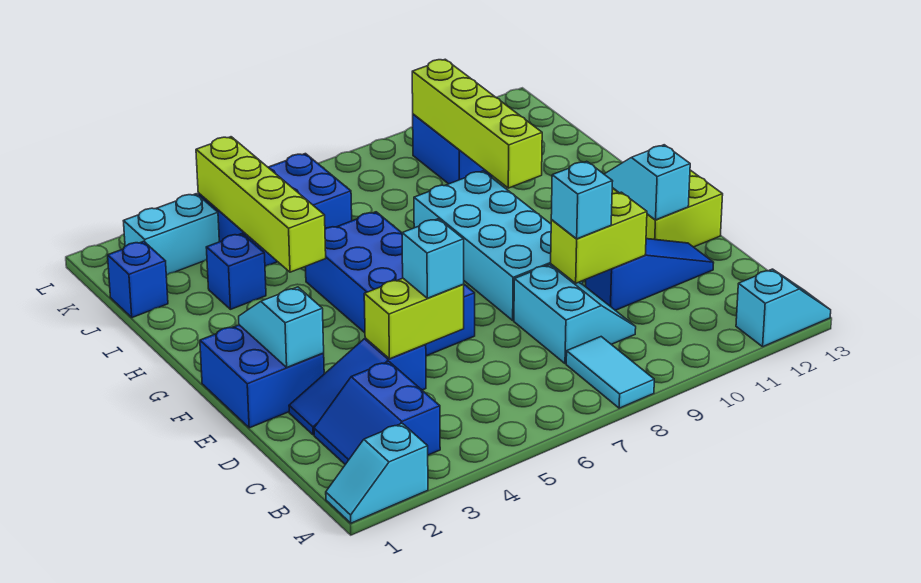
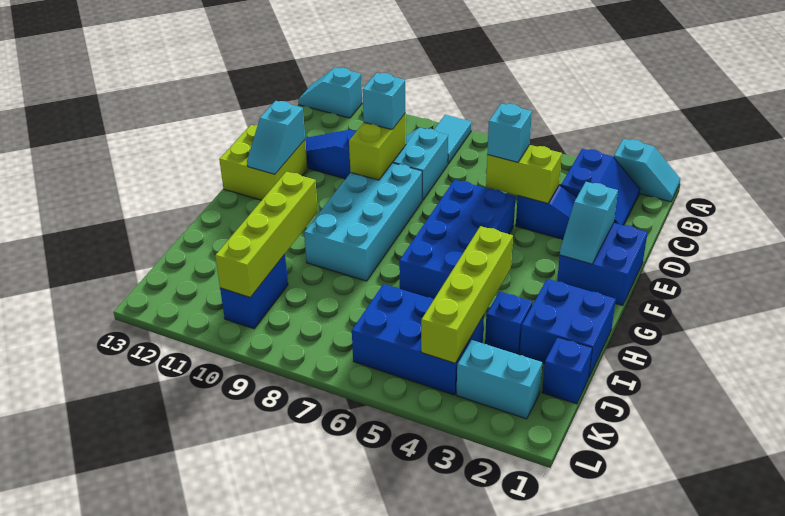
lime brick D9:D10 level 2 -> lime brick D9:E9 level 2
none -> blue brick H1:I2 level 1

